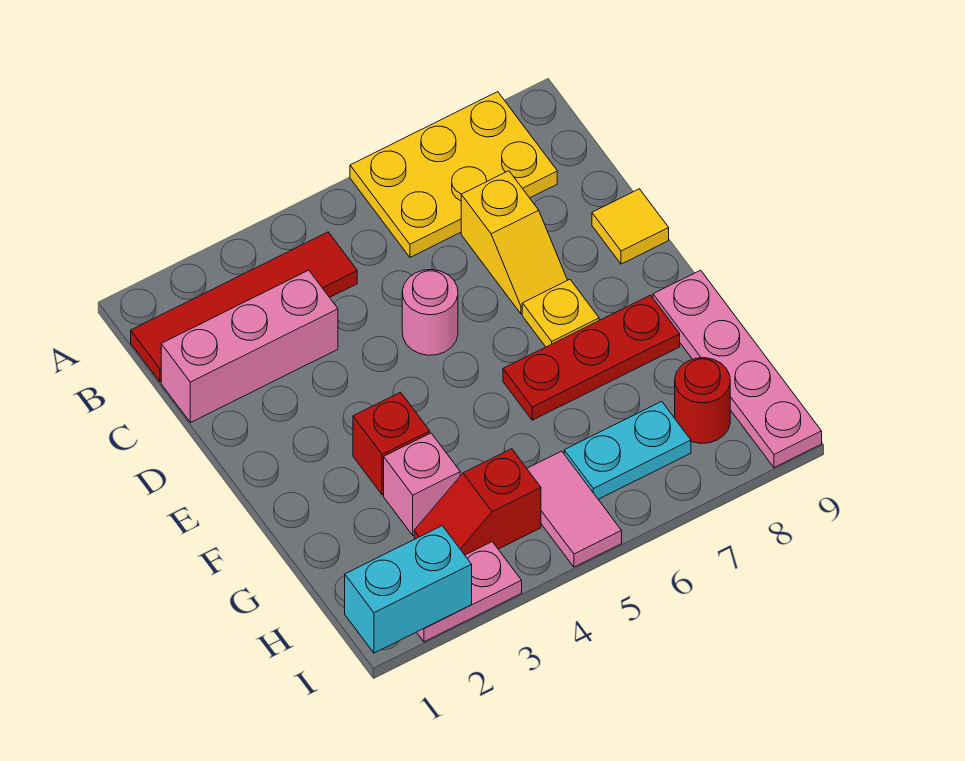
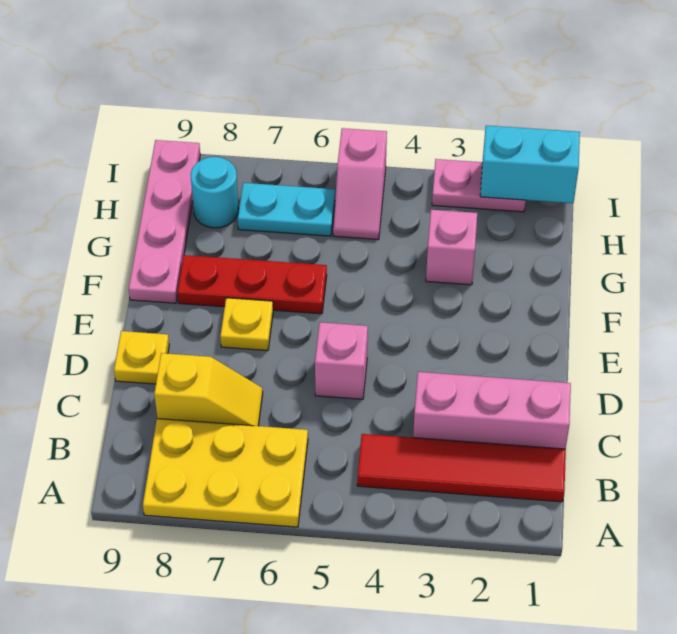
yellow slope C7:D7 level 1 top C -> yellow slope C7:C8 level 1 top 8
pink round brick D5 level 1 -> pink brick D5 level 1
yellow tile D9 level 1 -> yellow plate D9 level 1
red brick F3 level 1 -> none
red slope H3:H4 level 1 top 4 -> none
pink tile H5:I5 level 1 -> pink slope H5:I5 level 1 top I
red round brick H8 level 1 -> cyan round brick H8 level 1

